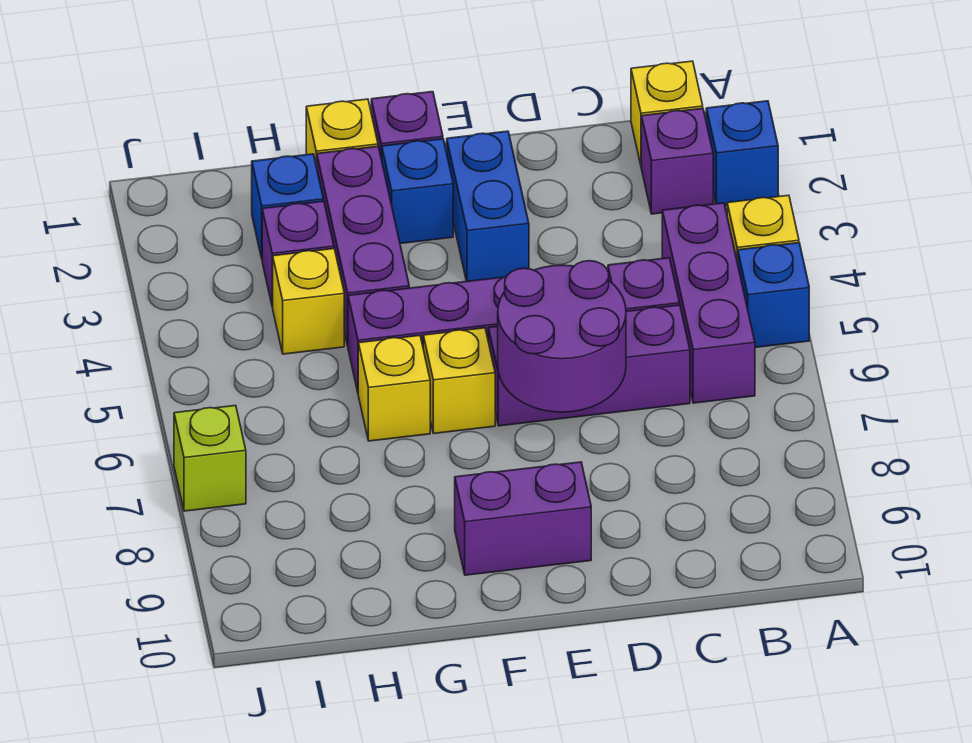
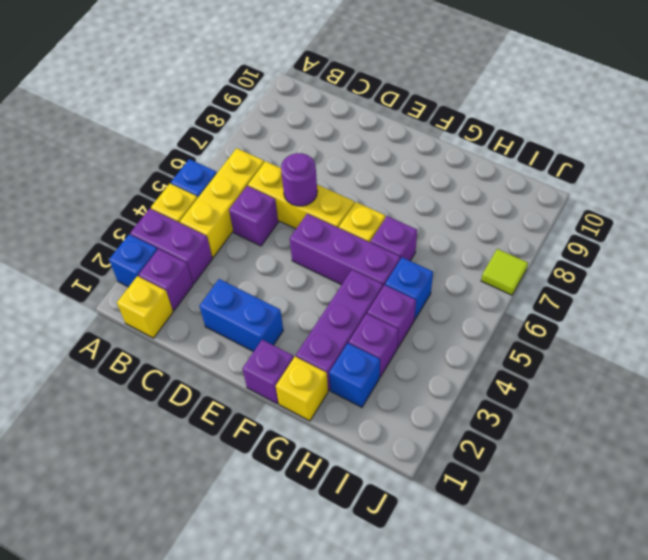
purple brick B4:B6 level 1 -> yellow brick B4:B6 level 1
purple brick C6:E6 level 1 -> yellow brick C6:E6 level 1
purple round brick D6:E7 level 2 -> purple round brick D6 level 2
blue brick E2:E3 level 1 -> blue brick D2:E2 level 1
purple brick E9:F9 level 1 -> purple brick A3:B3 level 1
blue brick F2 level 1 -> blue brick H5 level 1
yellow brick G6 level 1 -> purple brick G6 level 1
yellow brick H4 level 1 -> purple brick H4 level 1
lime brick J7 level 1 -> lime tile J7 level 1

